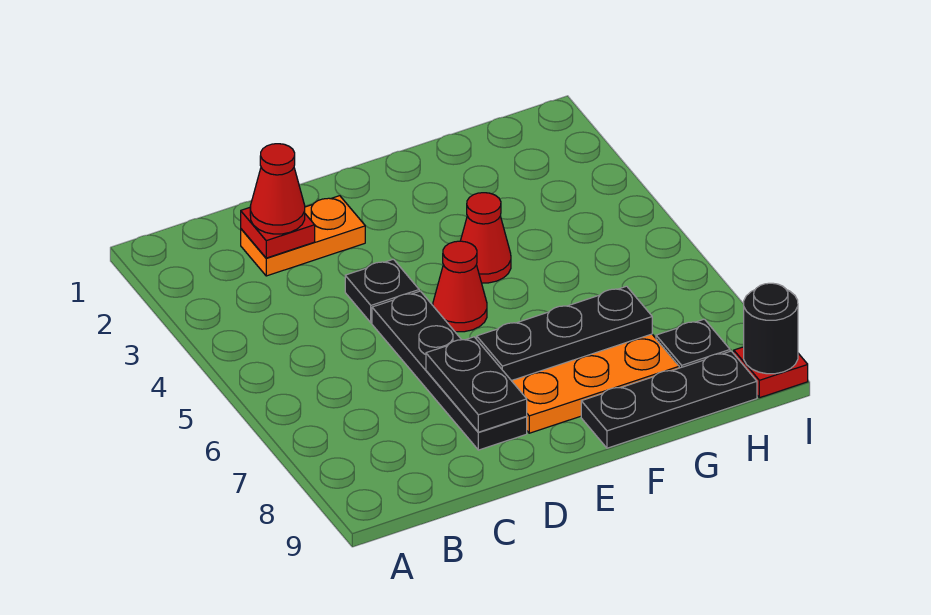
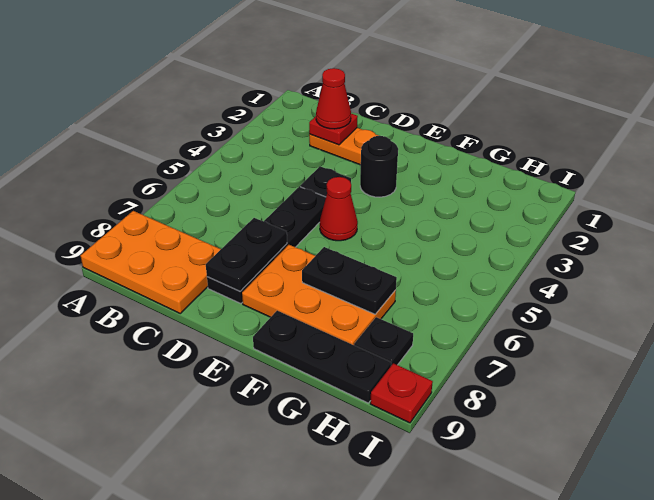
none -> orange plate A8:C9 level 1
black plate E7:G7 level 2 -> black plate F7:G7 level 2
red cone F4 level 1 -> none
black round brick I9 level 2 -> black round brick E3 level 1

